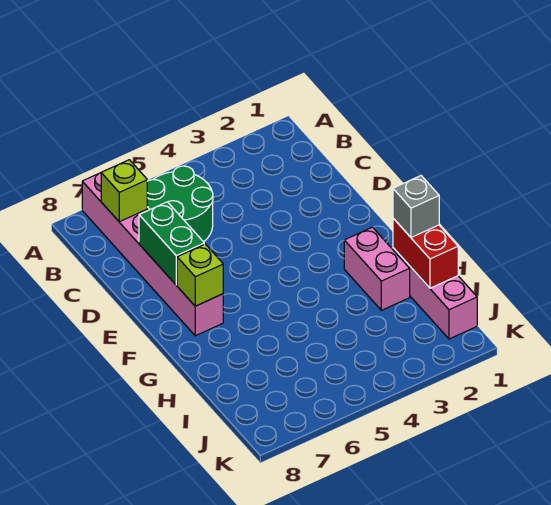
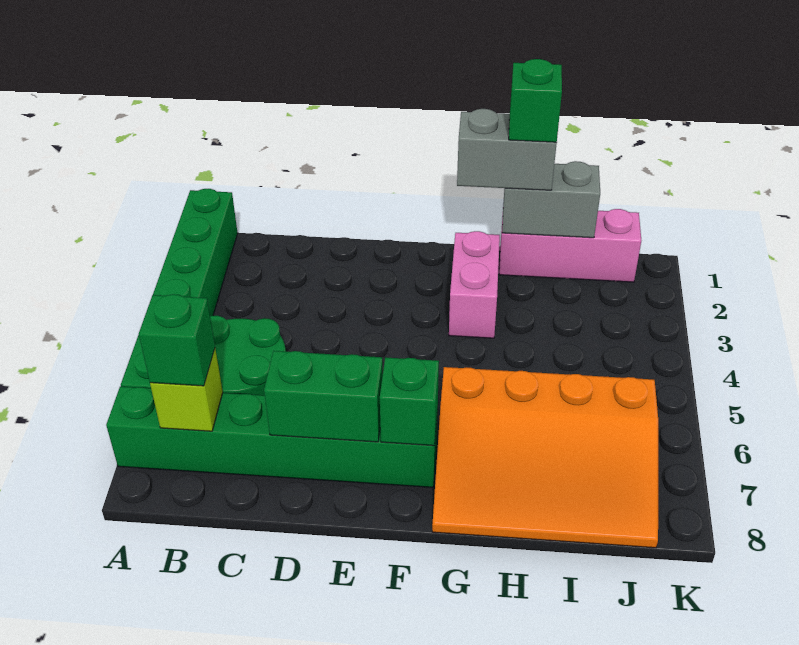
none -> green brick A1:A6 level 1
pink brick A7:F7 level 1 -> green brick A7:F7 level 1
none -> green brick B7 level 3
lime brick F7 level 2 -> green brick F7 level 2
pink brick G2:H2 level 1 -> pink brick G2:G3 level 1
none -> orange slope G6:J8 level 1 top 6
red brick H1:I1 level 2 -> grey brick H1:I1 level 2
grey brick H1 level 3 -> grey brick G1:H1 level 3
none -> green brick H1 level 4

